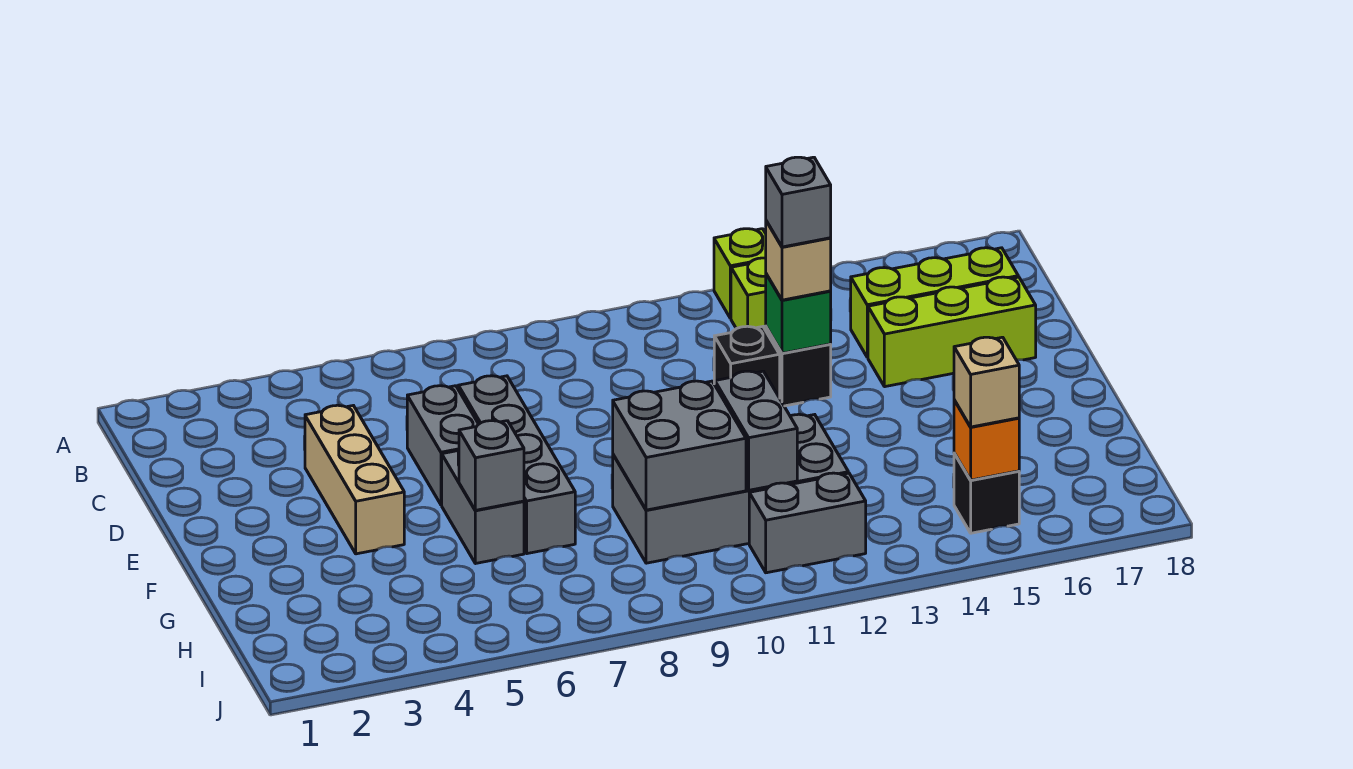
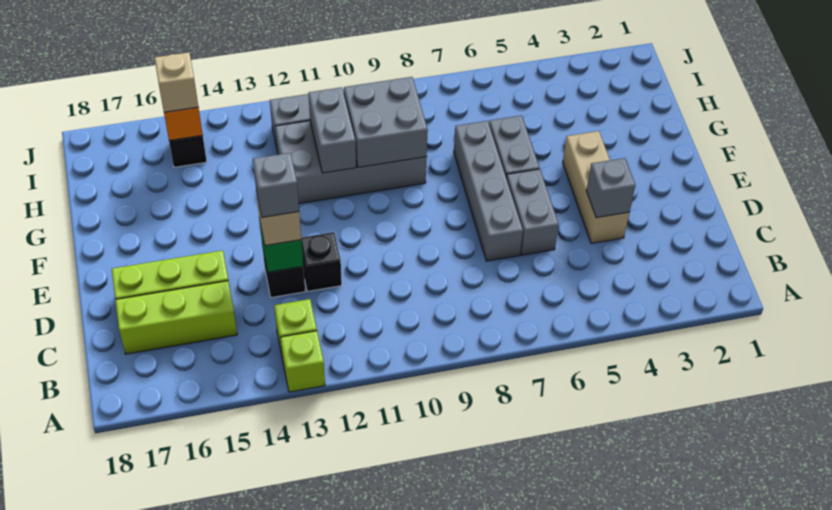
grey brick G6 level 2 -> grey brick D4 level 2

